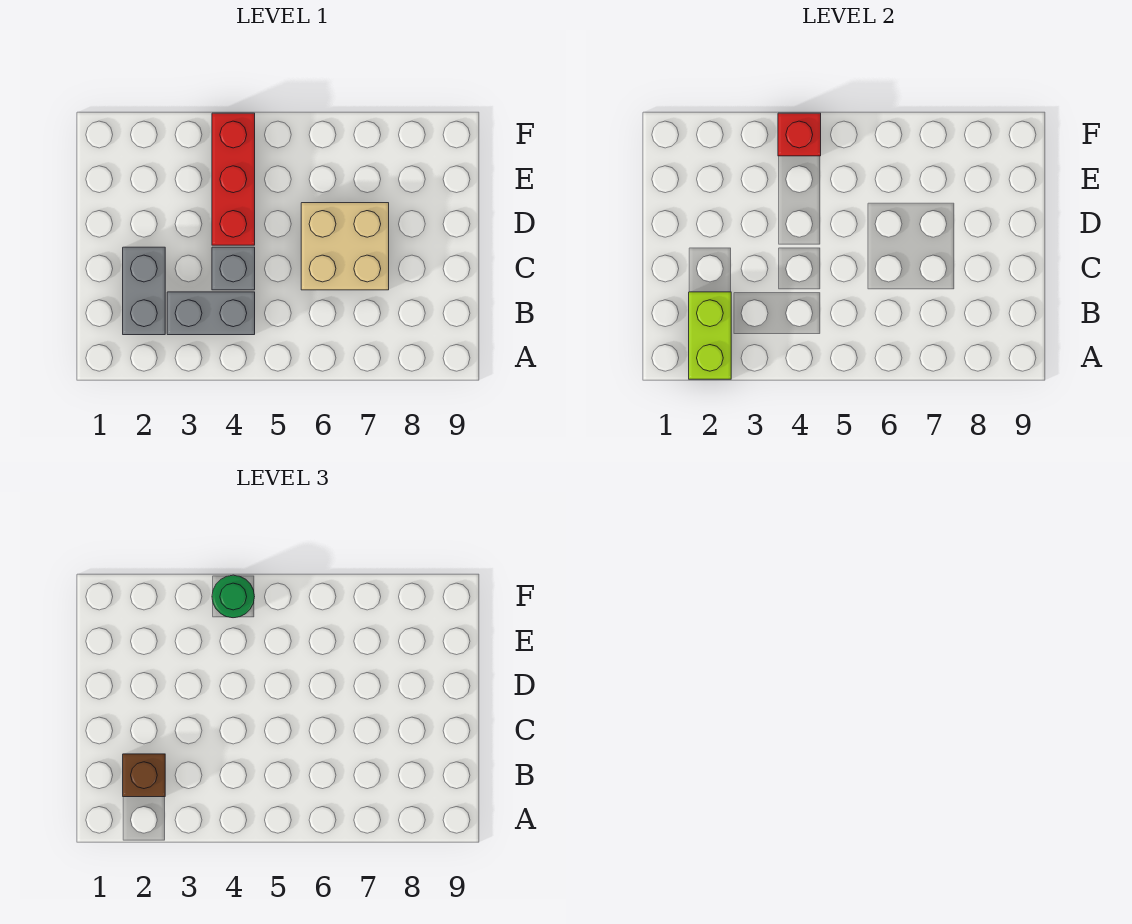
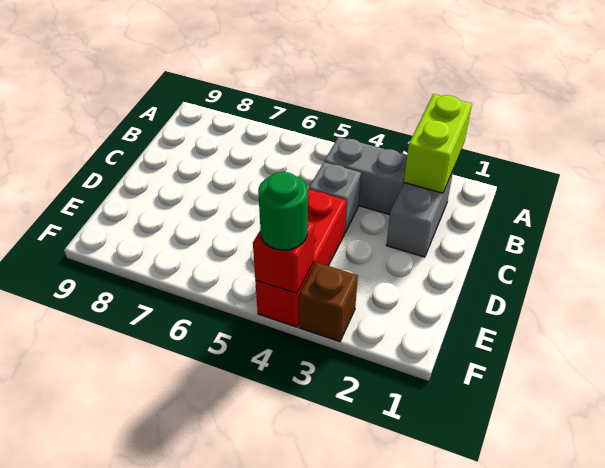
brown brick B2 level 3 -> brown brick F3 level 1
tan brick C6:D7 level 1 -> none

